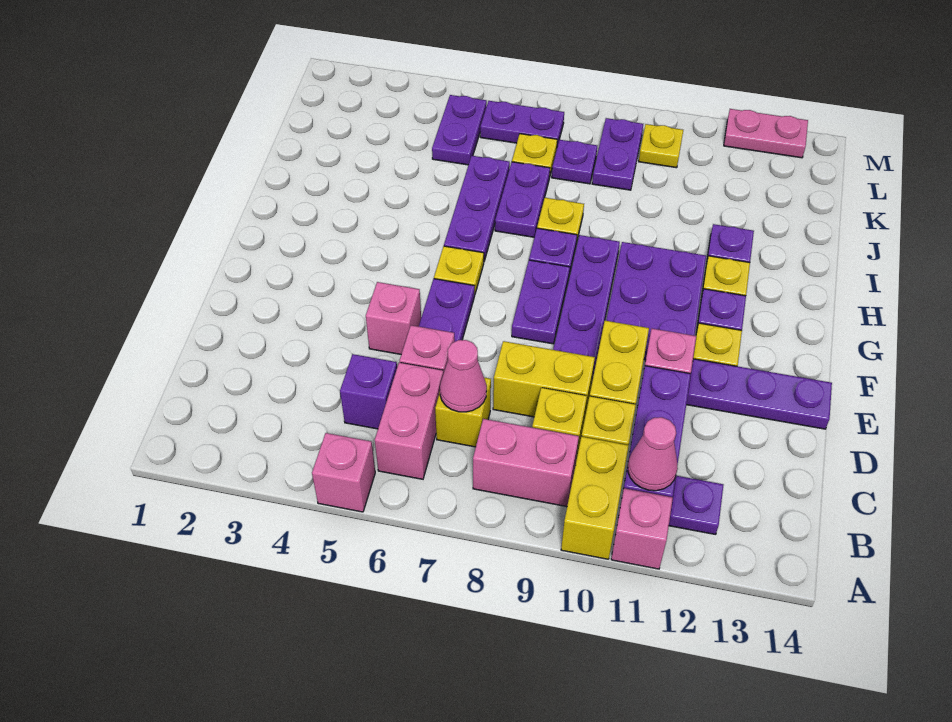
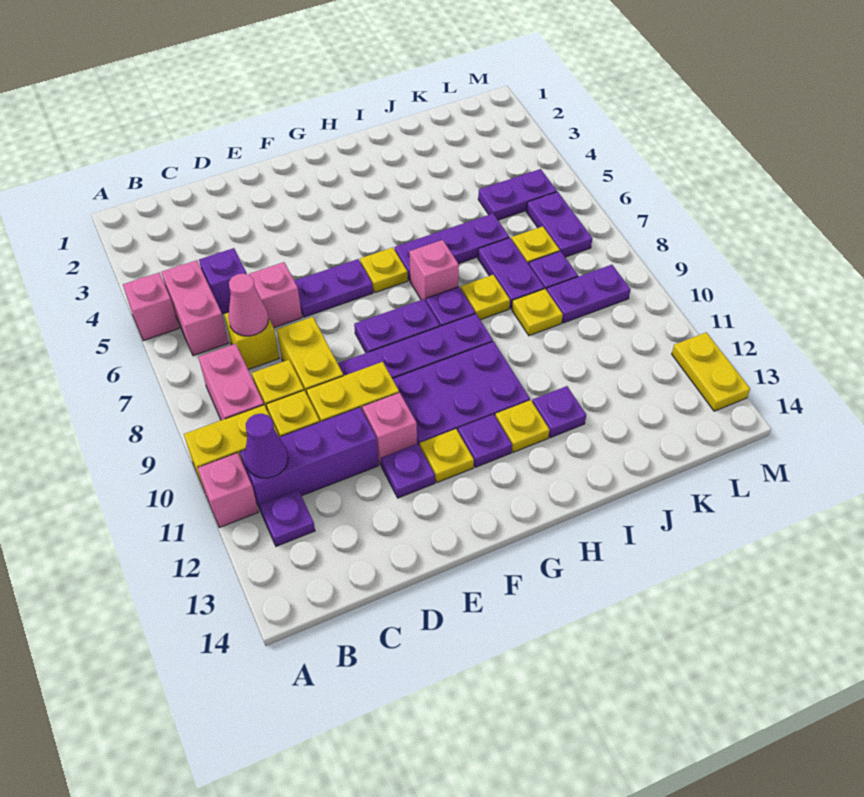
pink brick B6:C6 level 1 -> pink brick B5:B6 level 1
pink cone B11 level 2 -> purple cone B11 level 2
pink brick E5 level 1 -> pink brick H7 level 1
purple plate E12:E14 level 1 -> purple plate E12 level 1
purple plate I7:J7 level 1 -> purple plate J7:J8 level 1
yellow plate L10 level 1 -> yellow plate J9 level 1
pink plate M12:M13 level 1 -> yellow plate M12:M13 level 1

